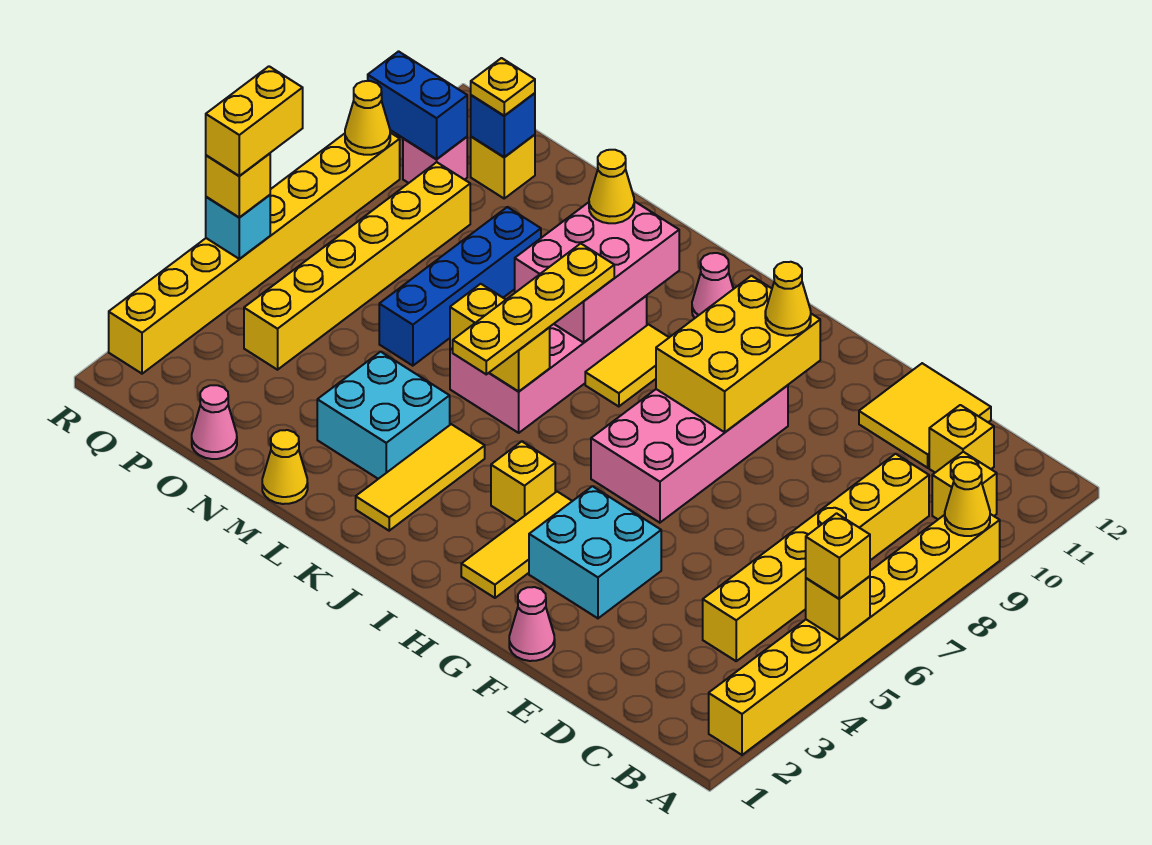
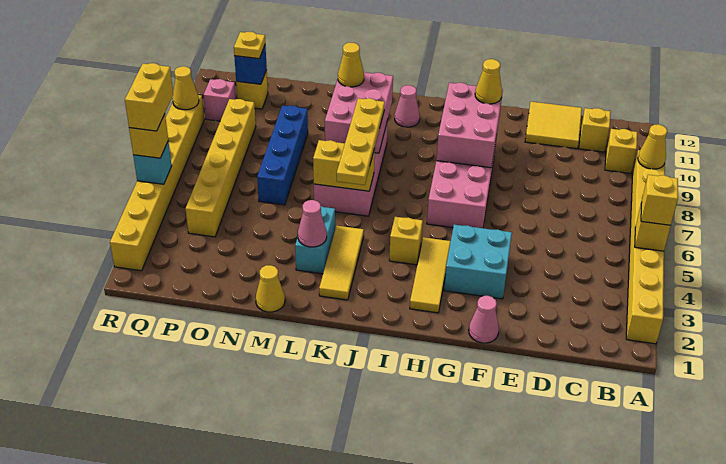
yellow brick C4:C9 level 1 -> none
yellow brick G8:H10 level 2 -> pink brick G8:H10 level 2
yellow tile J8:J9 level 1 -> none
cyan brick L3:M4 level 1 -> cyan brick L3:L4 level 1
pink cone O1 level 1 -> pink cone L3 level 2
blue brick Q10:R10 level 2 -> none

